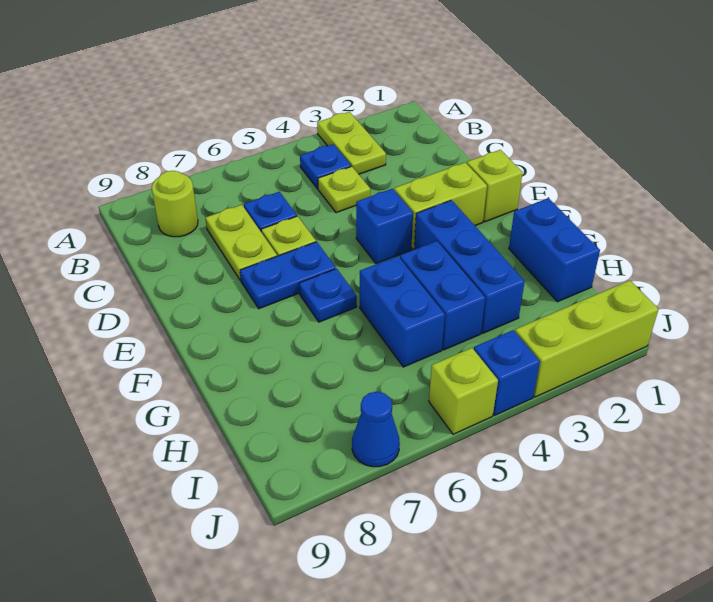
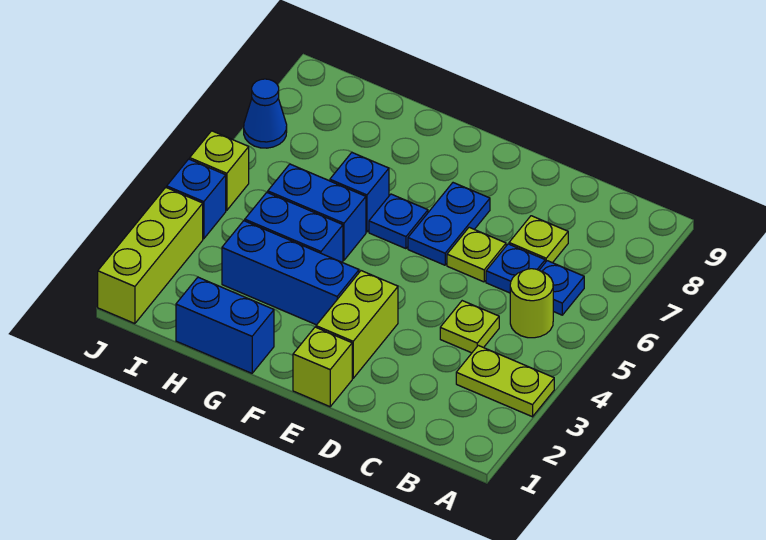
blue plate B4 level 1 -> blue plate B6 level 1
lime round brick B8 level 1 -> lime round brick B5 level 1
lime plate C7:D7 level 1 -> lime plate C7 level 1
blue brick E4 level 1 -> blue brick G6 level 1

